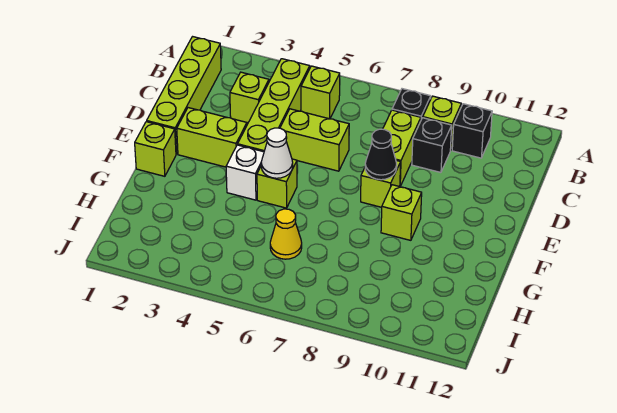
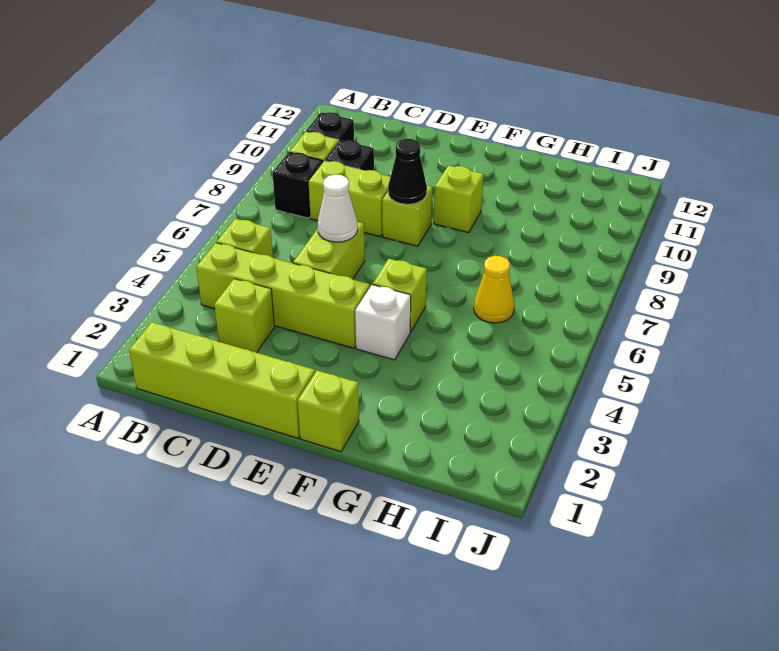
lime brick E2:E3 level 1 -> none
white cone F5 level 2 -> white cone D6 level 2

